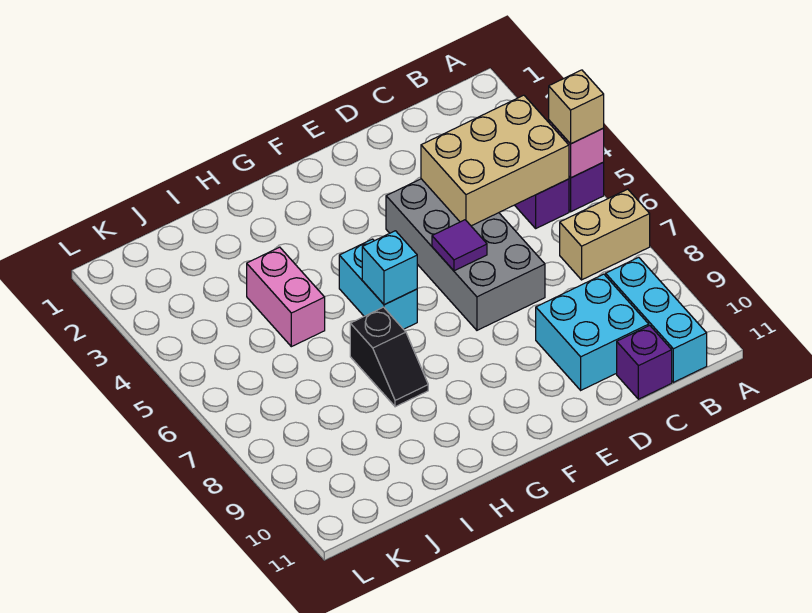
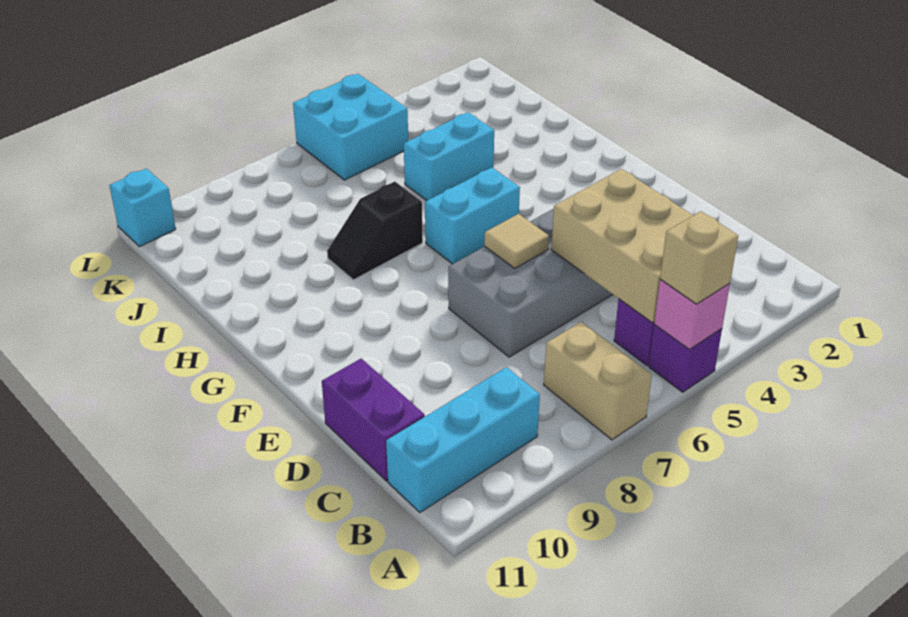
cyan brick C9:D10 level 1 -> cyan brick K5:L6 level 1
purple brick C11 level 1 -> purple brick C11:D11 level 1
purple tile E6 level 2 -> tan tile E6 level 2
cyan brick G6 level 2 -> cyan brick L11 level 1
pink brick I4:I5 level 1 -> cyan brick I4:I5 level 1

